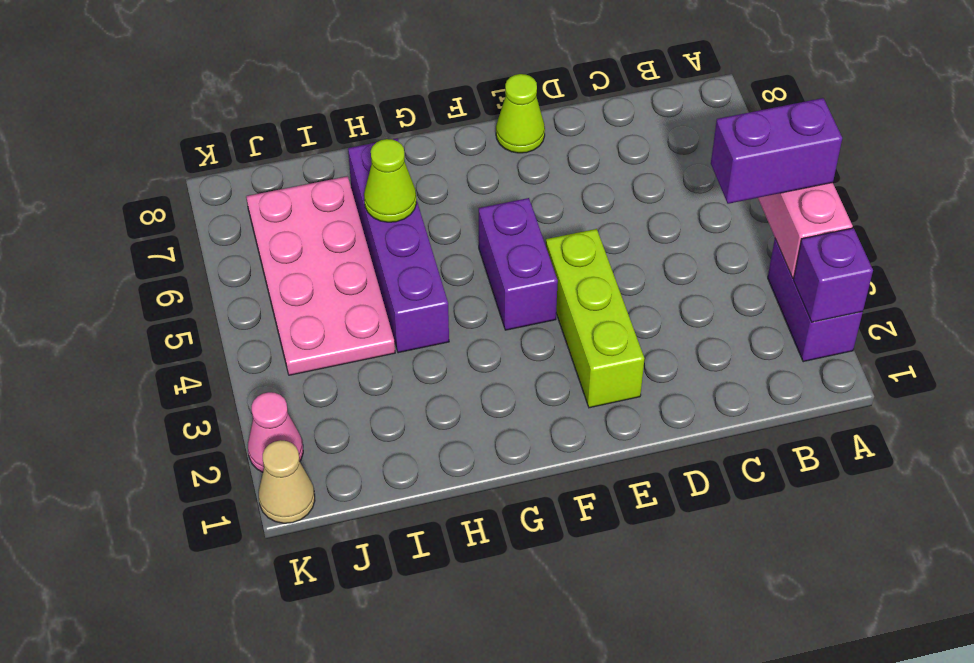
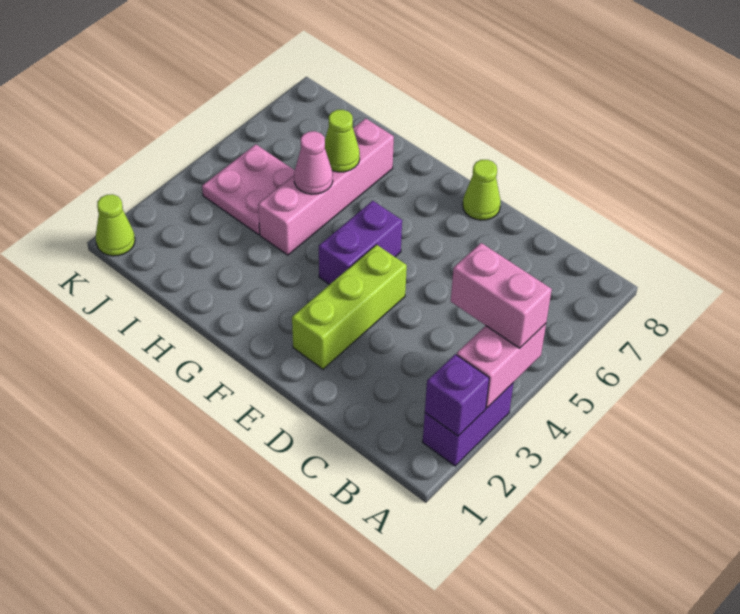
purple brick A4:B4 level 3 -> pink brick A4:B4 level 3
purple brick H4:H7 level 1 -> pink brick H4:H7 level 1
pink plate I4:J7 level 1 -> pink plate I4:J5 level 1
tan cone K1 level 1 -> lime cone K1 level 1
pink cone K2 level 1 -> pink cone H5 level 2

